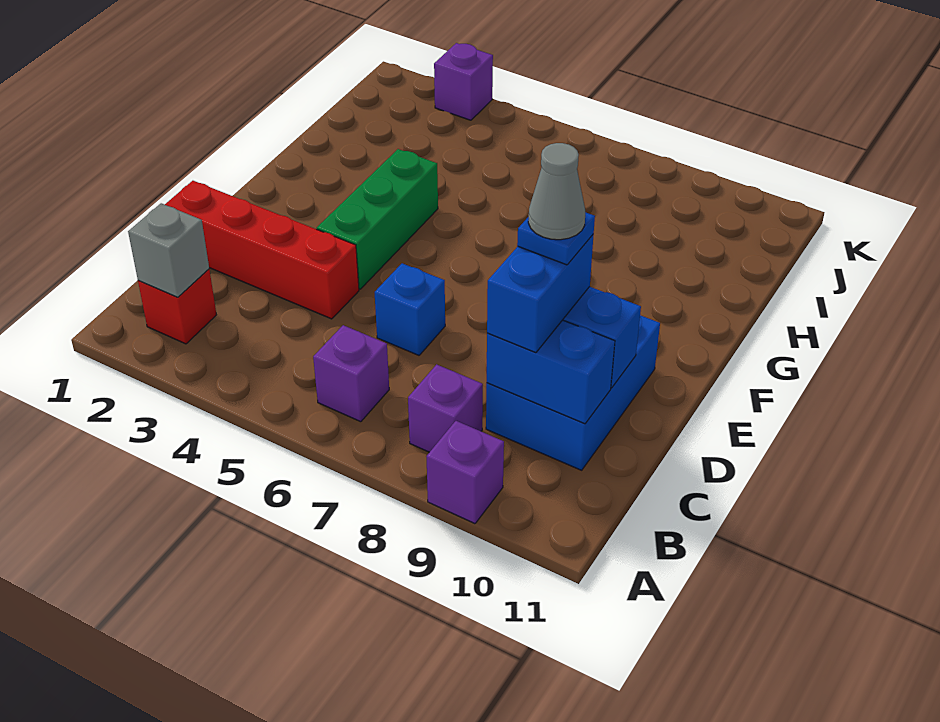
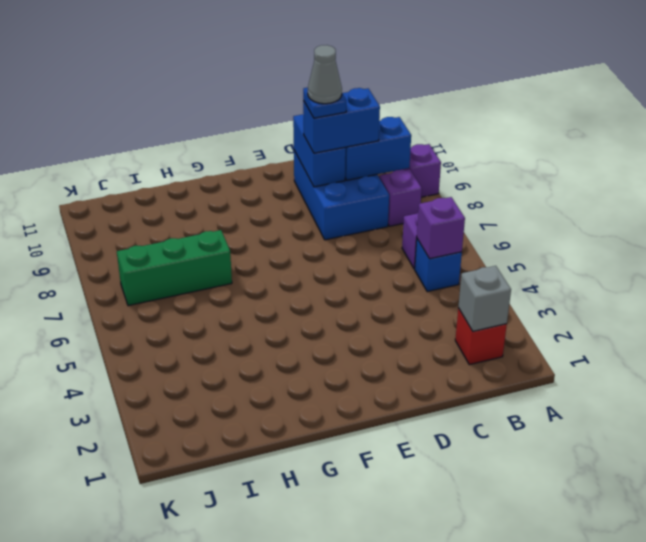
blue brick C9:E10 level 1 -> blue brick C8:D10 level 1
blue brick C9:C10 level 2 -> blue brick B9:C9 level 2
red brick D1:D4 level 1 -> none
blue brick D6 level 1 -> blue brick B5 level 1
green brick E4:G4 level 1 -> green brick H7:J7 level 1
purple brick K3 level 1 -> purple brick B5 level 2

